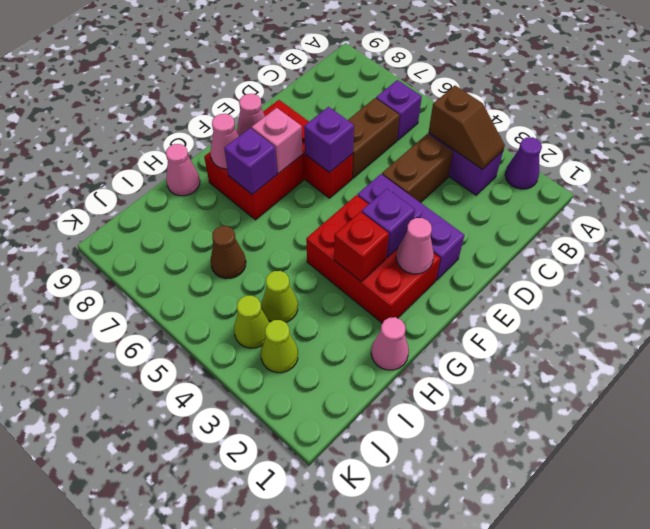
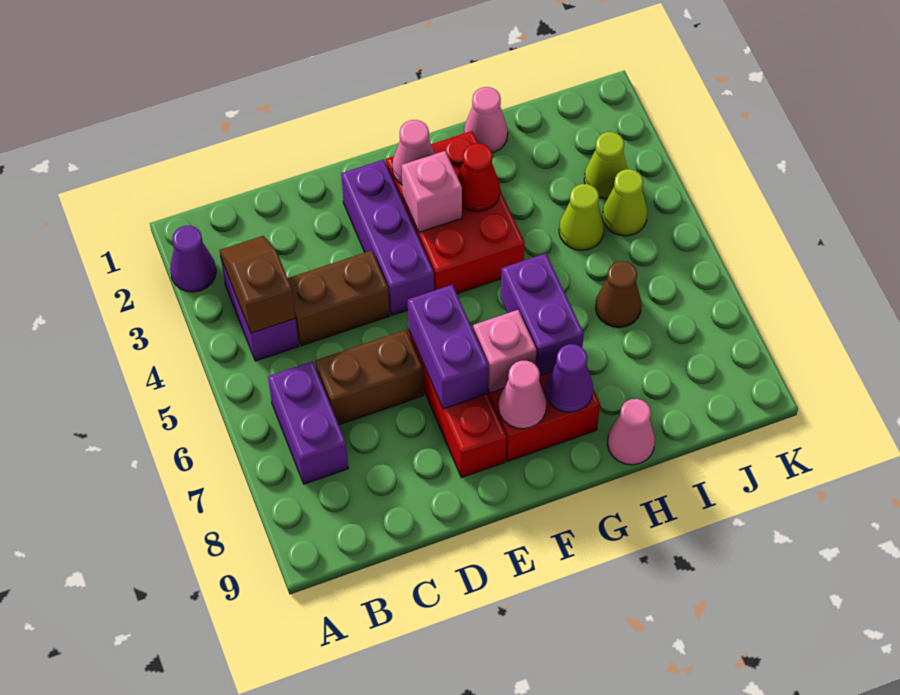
purple brick B6 level 1 -> purple brick B6:B7 level 1
purple brick E6 level 2 -> purple brick E6:E7 level 2
purple brick F3 level 2 -> pink brick F3 level 2
red brick G3 level 2 -> red cone G3 level 2
purple brick G7 level 2 -> purple brick G6:G7 level 2
pink cone G8 level 2 -> purple cone G8 level 2

